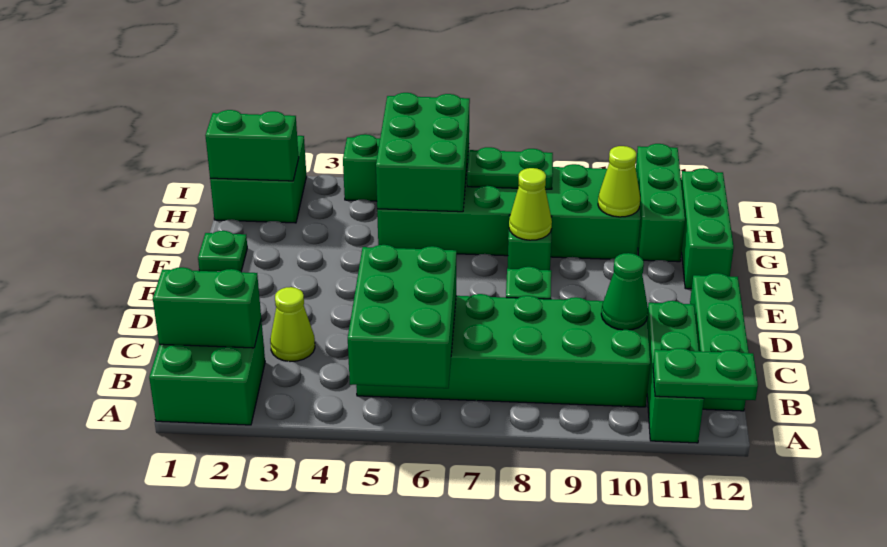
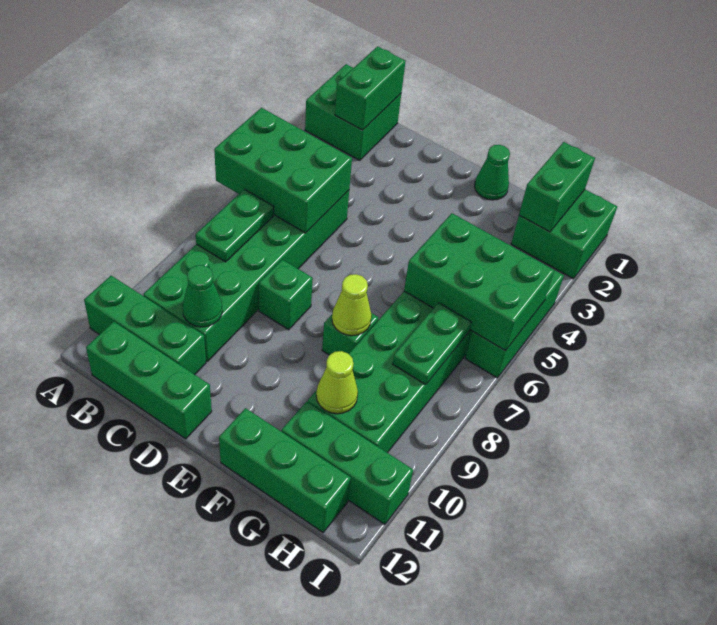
green plate A11:A12 level 2 -> green plate B7:B8 level 2
lime cone C3 level 1 -> none
green plate F1 level 1 -> green cone F1 level 1

